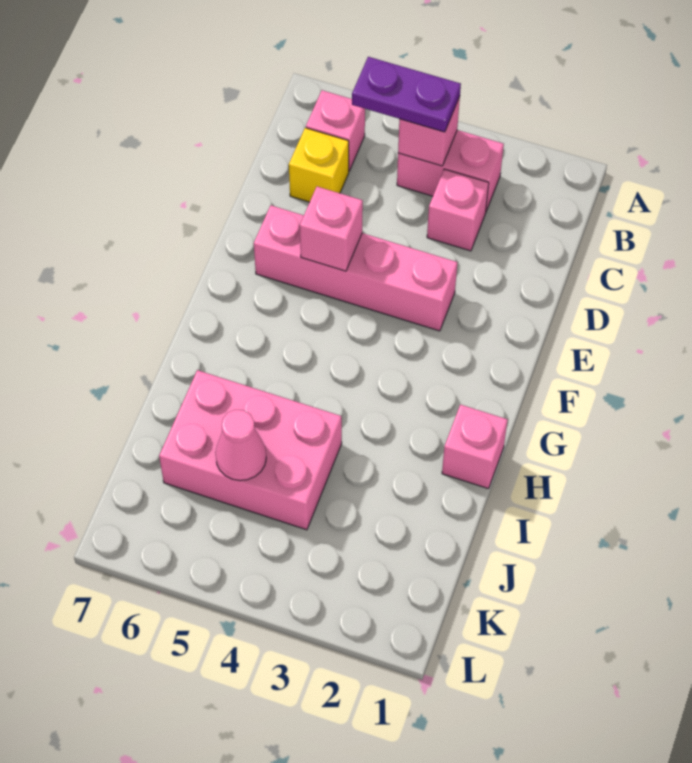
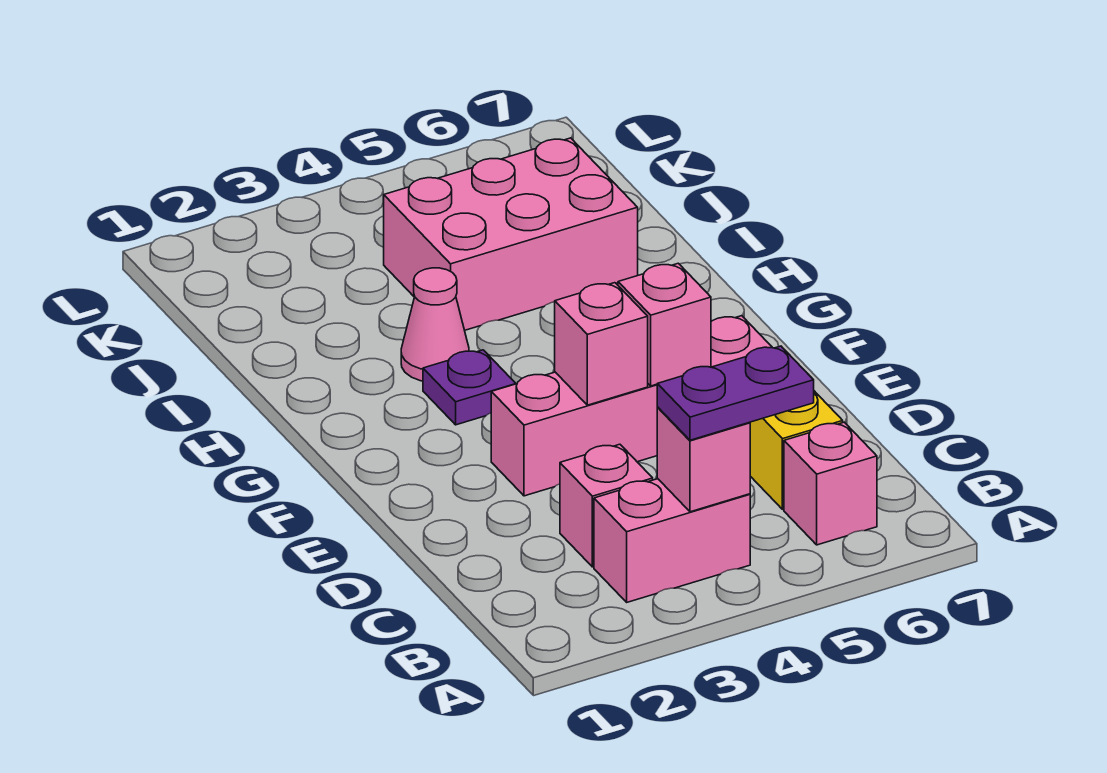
none -> purple plate G3 level 1
pink brick H1 level 1 -> pink brick E4 level 2
pink cone J5 level 2 -> pink cone H3 level 1

